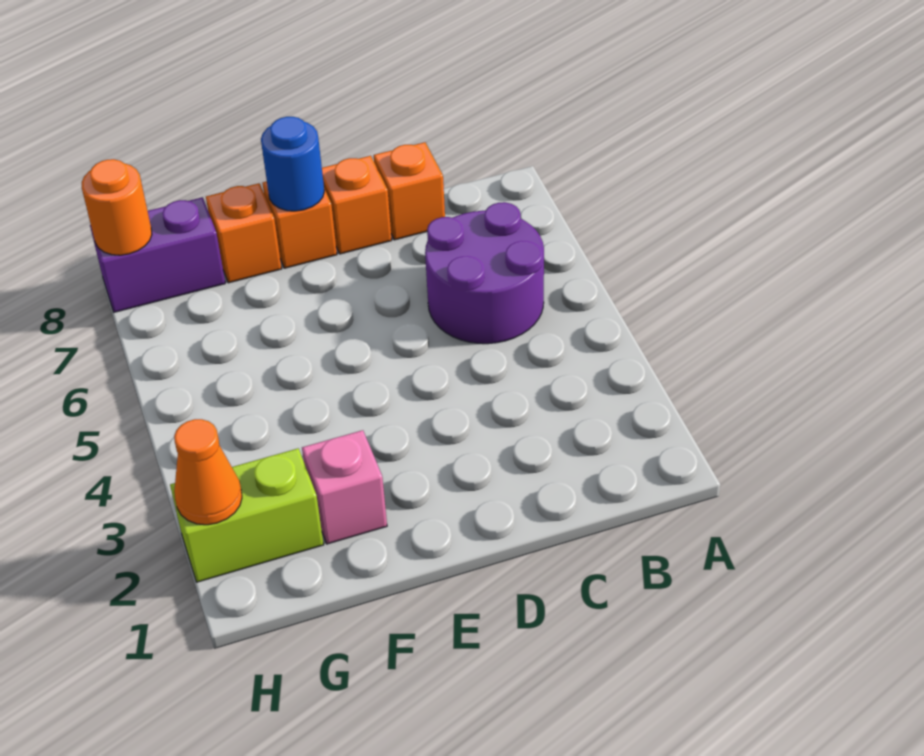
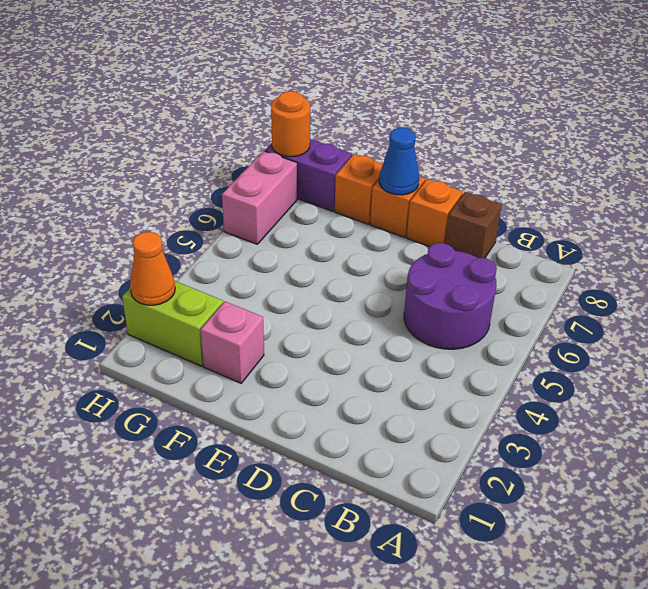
orange brick C8 level 1 -> brown brick C8 level 1
blue round brick E8 level 2 -> blue cone E8 level 2
none -> pink brick H6:H7 level 1

